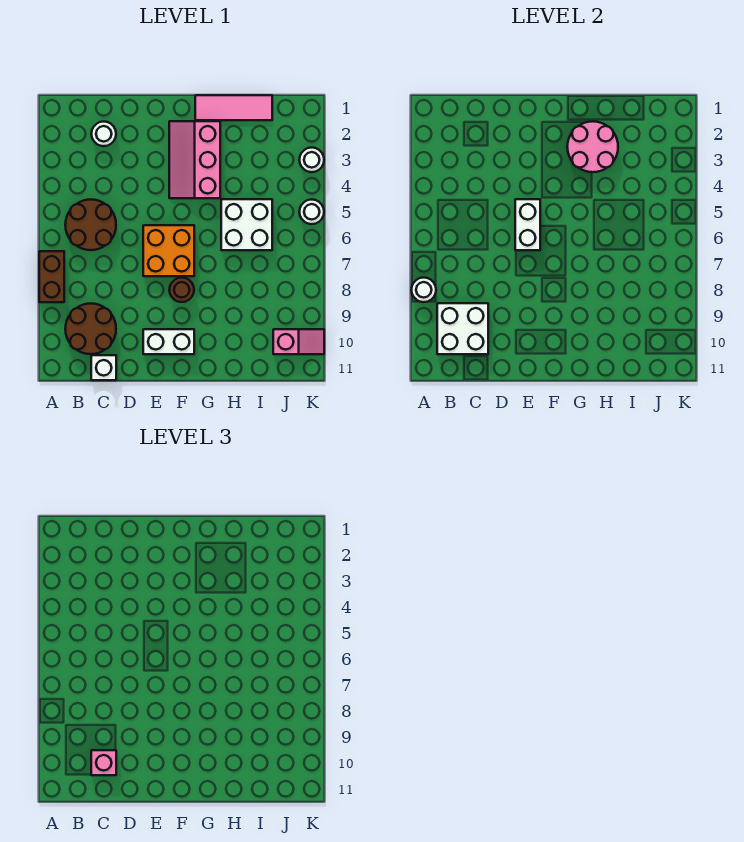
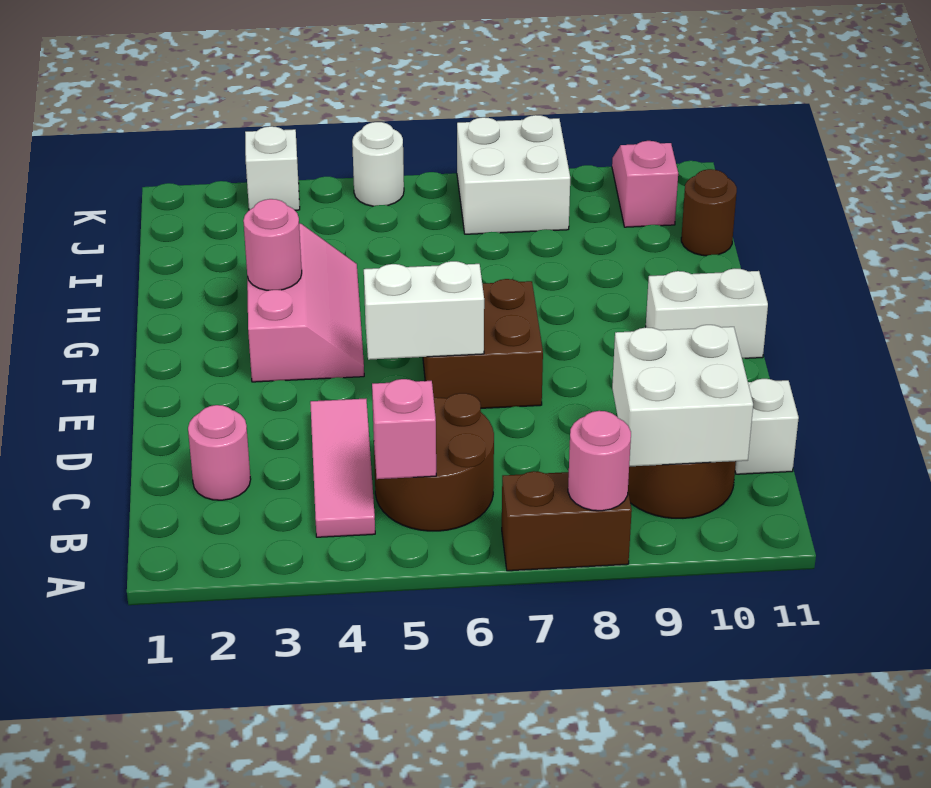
white round brick A8 level 2 -> pink round brick A8 level 2
white round brick C2 level 1 -> pink round brick C2 level 1
pink brick C10 level 3 -> pink brick B5 level 2
orange brick E6:F7 level 1 -> brown brick E6:F7 level 1
white brick E10:F10 level 1 -> white brick F10:F11 level 1
pink slope F2:G4 level 1 top G -> pink slope F3:H4 level 1 top 3
brown round brick F8 level 1 -> brown round brick I11 level 1
pink tile G1:I1 level 1 -> pink tile B4:D4 level 1
pink round brick G2:H3 level 2 -> pink round brick G3 level 2
white brick H5:I6 level 1 -> white brick J7:K8 level 1
white round brick K3 level 1 -> white brick K3 level 1

